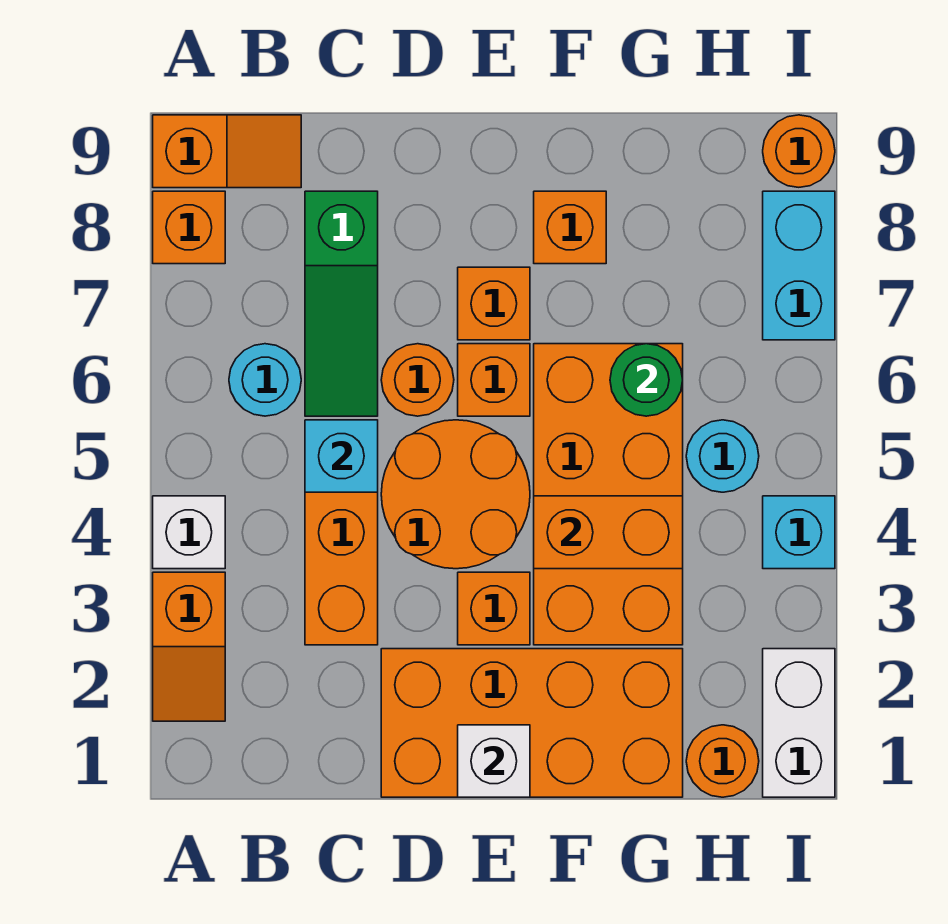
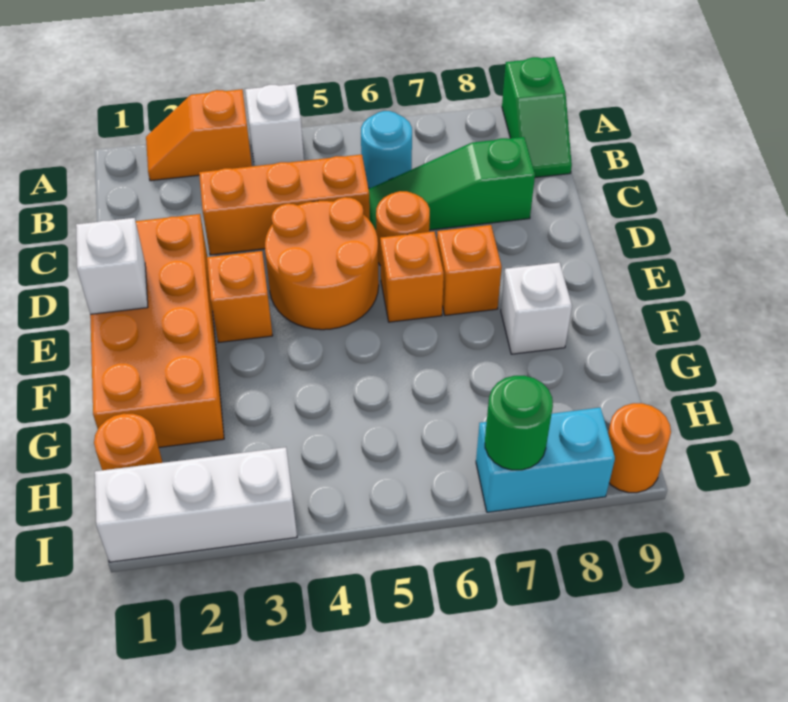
orange brick A8 level 1 -> none
orange slope A9:B9 level 1 top A -> green slope A9:B9 level 1 top A
cyan brick C5 level 2 -> none
orange brick F3:G6 level 1 -> none
orange brick F4:G4 level 2 -> none
orange brick F8 level 1 -> white brick F8 level 1
green round brick G6 level 2 -> green round brick I7 level 2
cyan round brick H5 level 1 -> none
white brick I1:I2 level 1 -> white brick I1:I3 level 1
cyan brick I4 level 1 -> none

